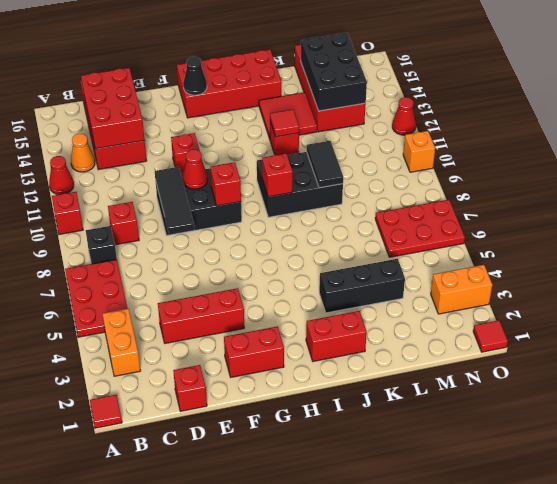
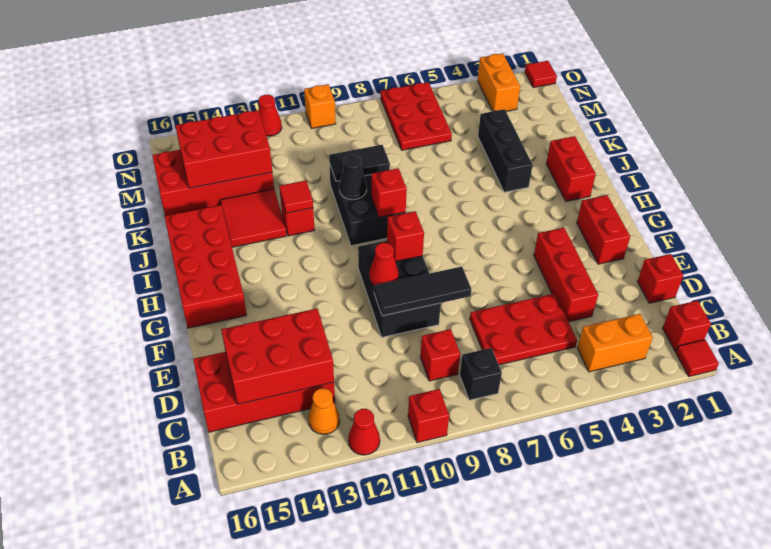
red plate A5:B7 level 1 -> red plate C5:D7 level 1
red brick F12 level 1 -> red brick B1 level 1
black cone G15 level 2 -> black cone J10 level 2
black brick L13:M15 level 2 -> red brick L13:M15 level 2

